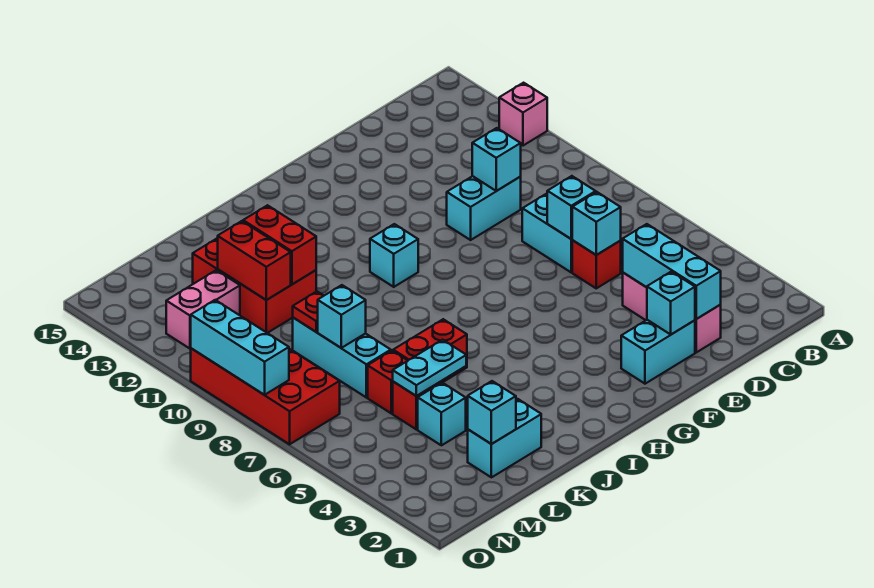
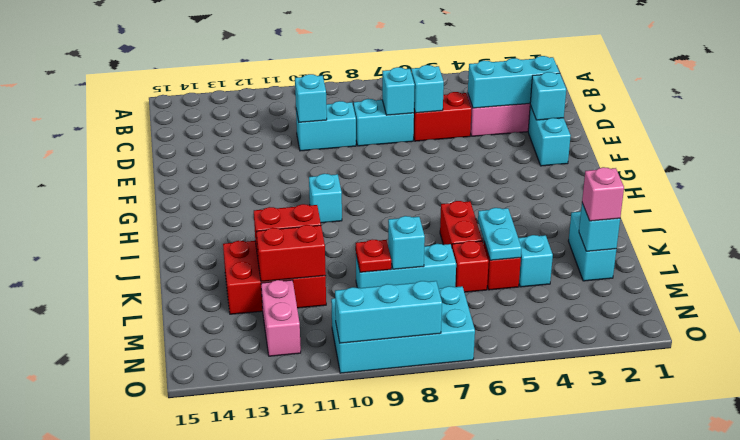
pink brick A12 level 1 -> pink brick L2 level 3
red brick D6 level 1 -> red brick D5:D6 level 1
cyan brick D10:E10 level 1 -> cyan brick D9:D10 level 1
red brick N7:O10 level 1 -> cyan brick N7:O10 level 1

